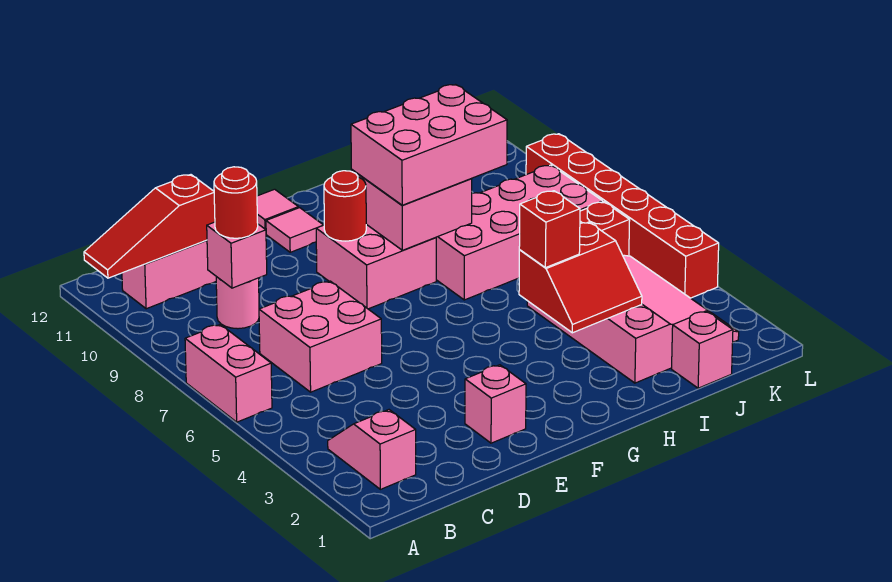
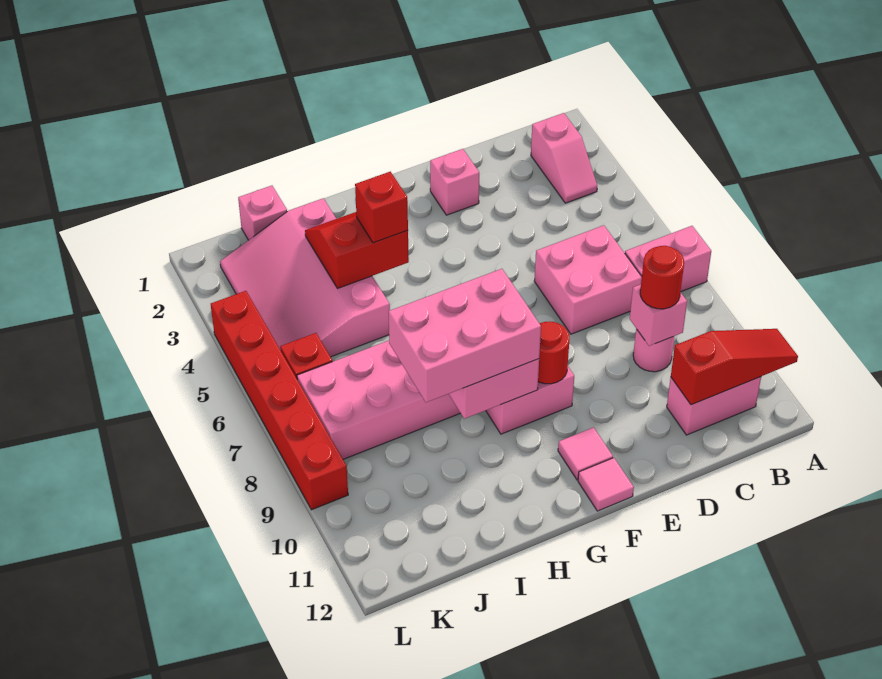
pink brick A6:A7 level 1 -> pink brick A7:B7 level 1

